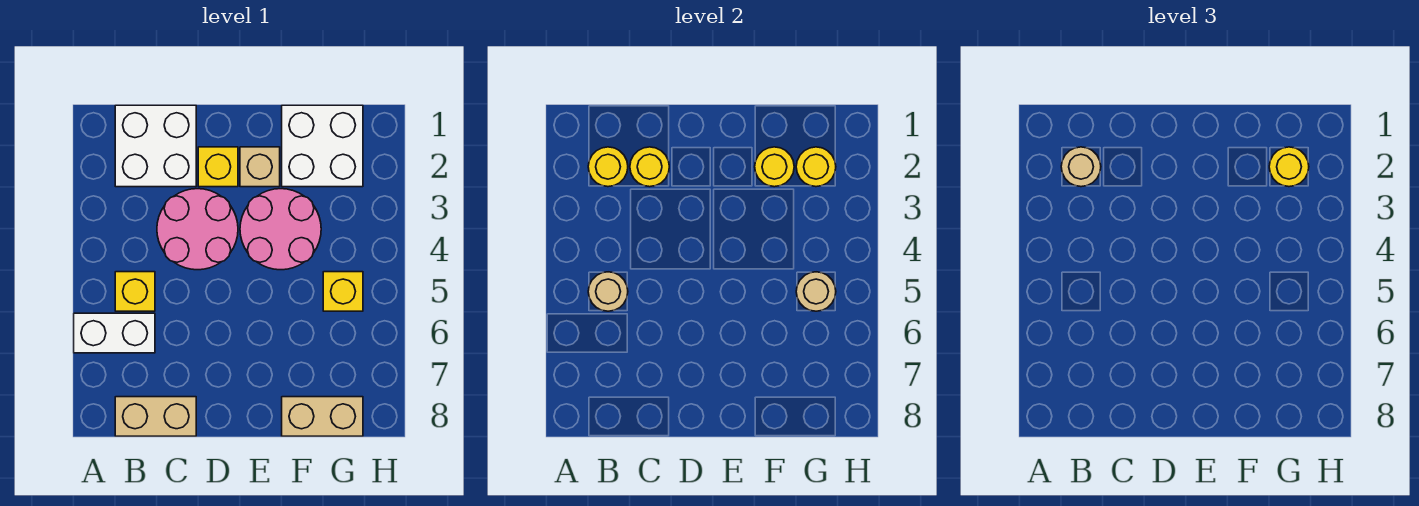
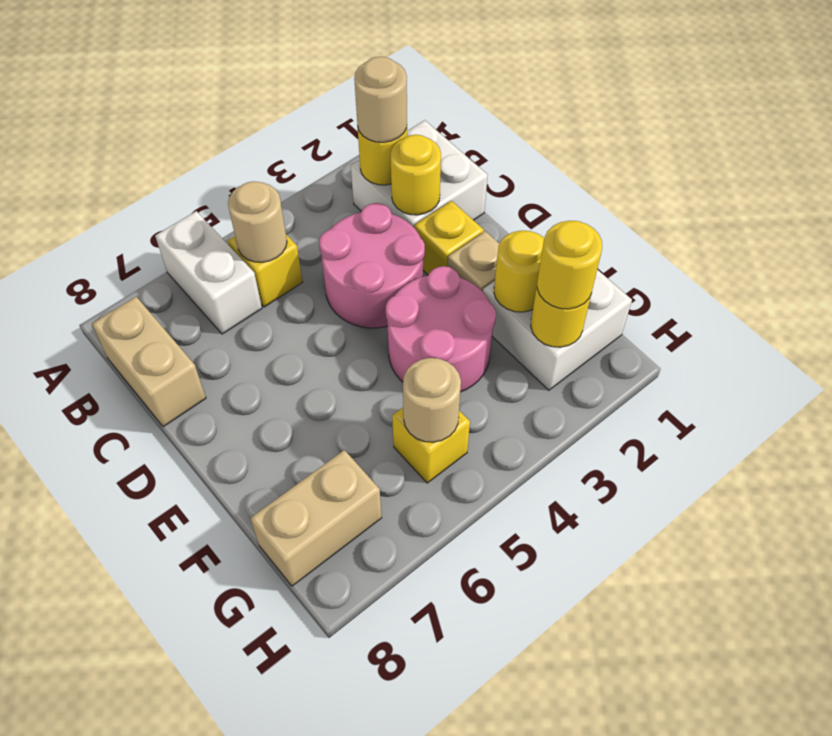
tan brick F8:G8 level 1 -> tan brick G7:G8 level 1

